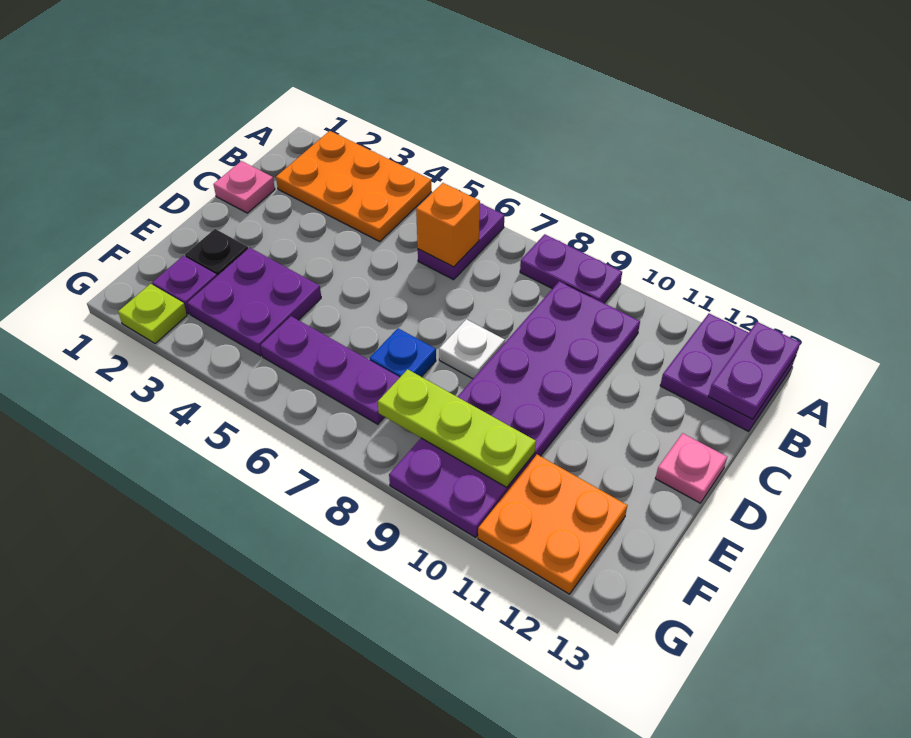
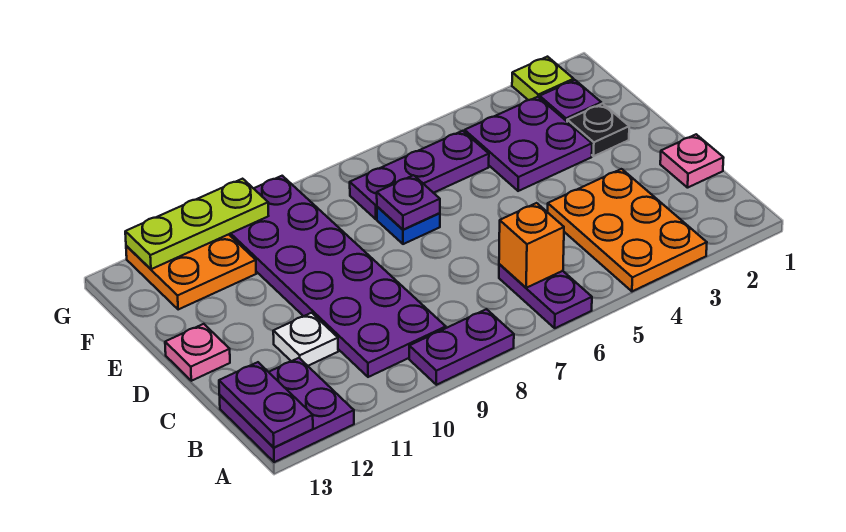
orange plate A2:B4 level 1 -> orange plate A3:C4 level 1
white plate D8 level 1 -> white plate C11 level 1
none -> purple plate E7 level 2
lime plate F8:F10 level 2 -> lime plate G10:G12 level 2

